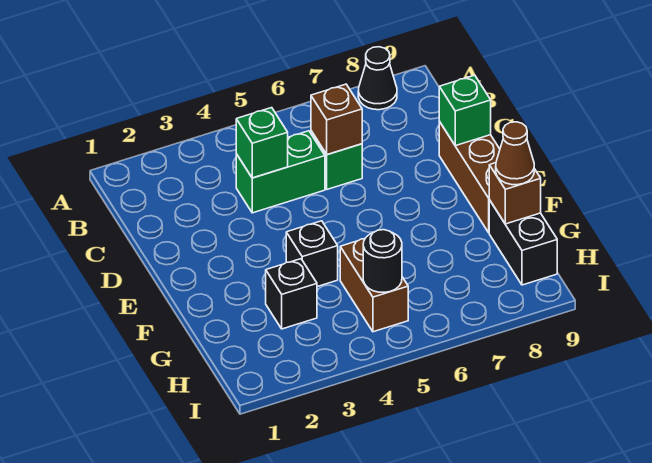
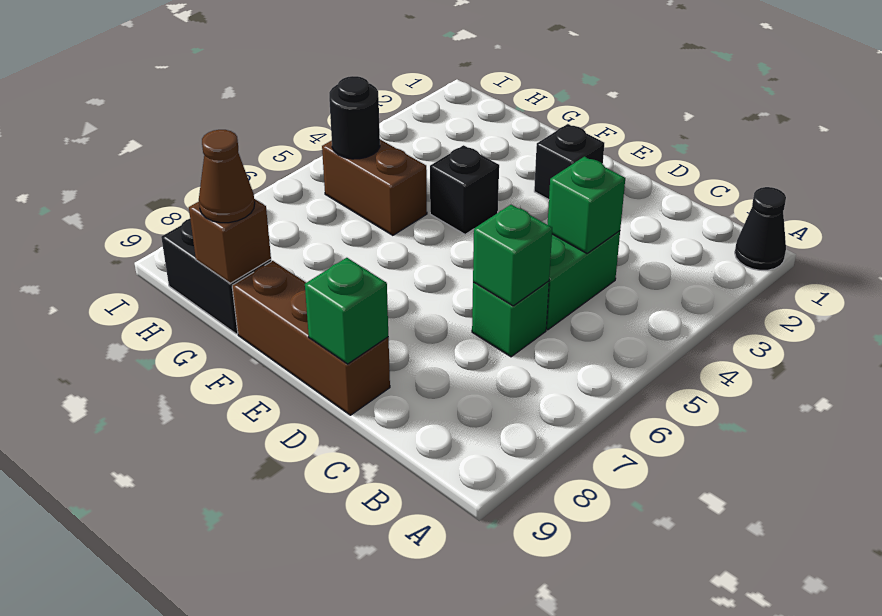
black cone A8 level 1 -> black cone A1 level 1
brown brick C6 level 2 -> green brick C6 level 2
black brick G3 level 1 -> black brick E2 level 1

